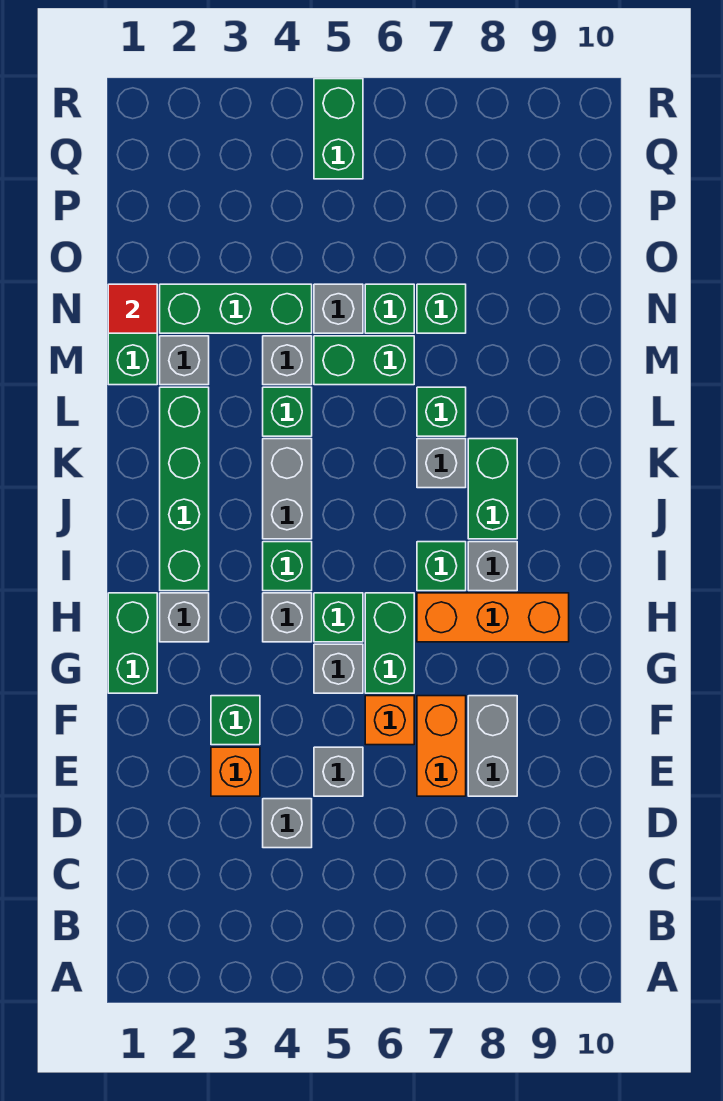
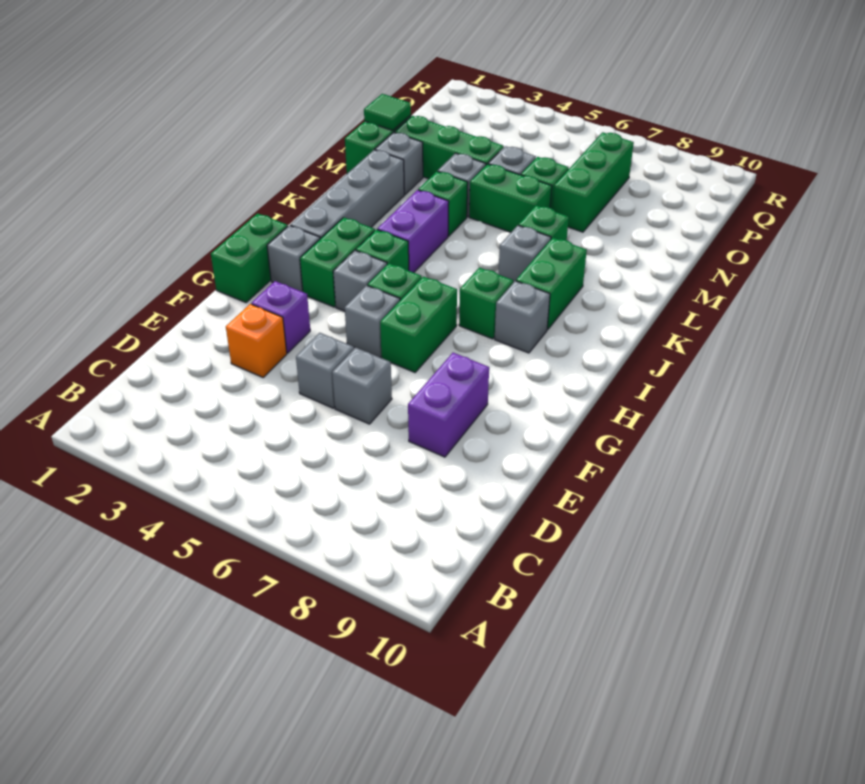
grey brick D4 level 1 -> grey brick E6 level 1
orange brick E7:F7 level 1 -> none
grey brick E8:F8 level 1 -> purple brick E8:F8 level 1
green brick F3 level 1 -> purple brick F3 level 1
orange brick F6 level 1 -> none
orange brick H7:H9 level 1 -> none
green brick I2:L2 level 1 -> grey brick I2:L2 level 1
grey brick J4:K4 level 1 -> purple brick J4:K4 level 1
red tile N1 level 2 -> green tile N1 level 2
green brick N7 level 1 -> green brick N7:P7 level 1
green brick Q5:R5 level 1 -> green brick H3:I3 level 1

